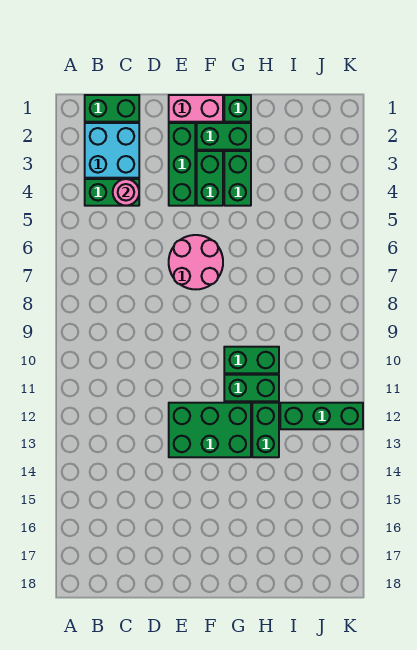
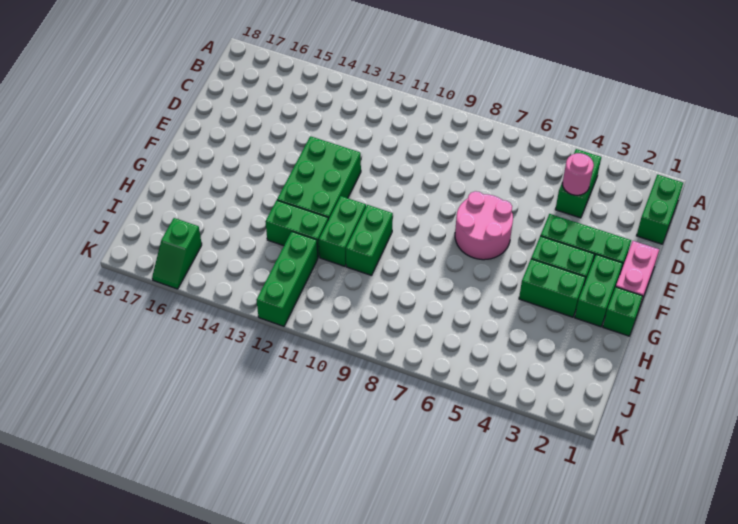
cyan brick B2:C3 level 1 -> none
none -> green slope J16:K16 level 1 top J

